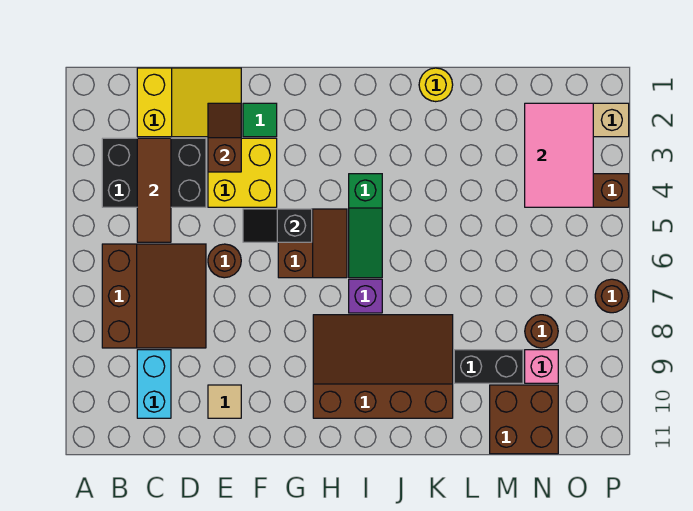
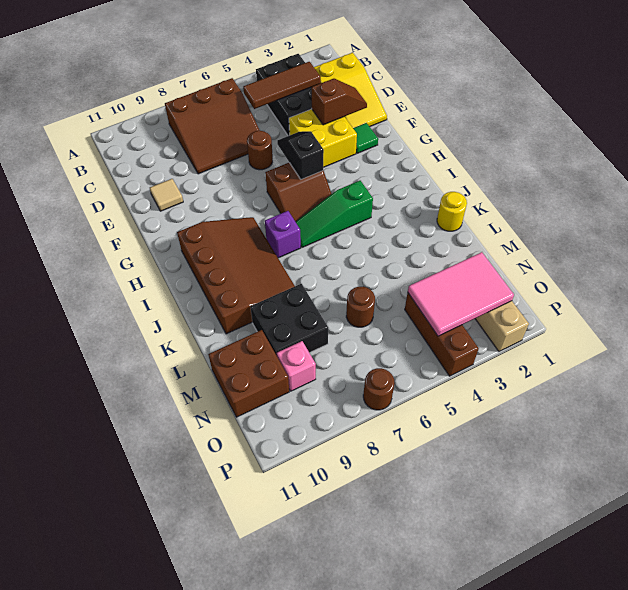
cyan brick C9:C10 level 1 -> none
black brick L9:M9 level 1 -> black brick L8:M9 level 1
brown round brick N8 level 1 -> brown round brick M6 level 1

